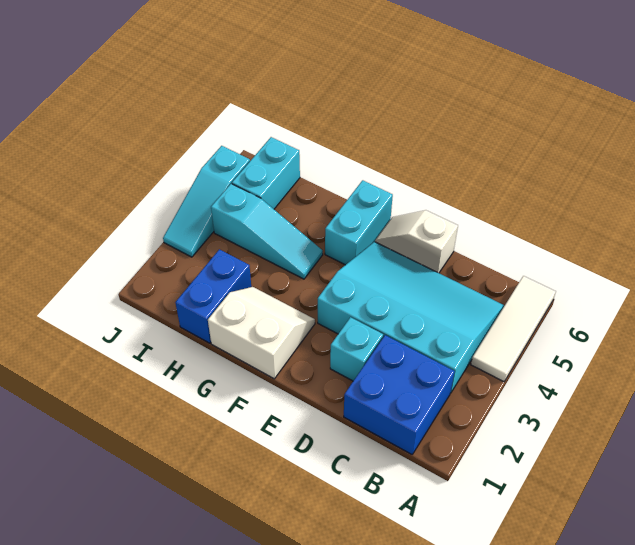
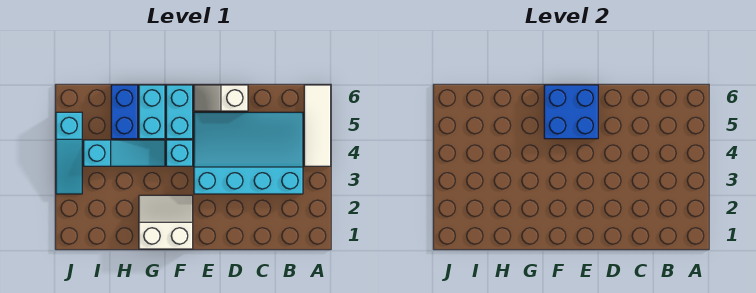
blue brick B1:C2 level 1 -> blue brick E5:F6 level 2
cyan brick D2 level 1 -> cyan brick F4 level 1
blue brick H1:H2 level 1 -> blue brick H5:H6 level 1
cyan brick I5:I6 level 1 -> cyan brick G5:G6 level 1

